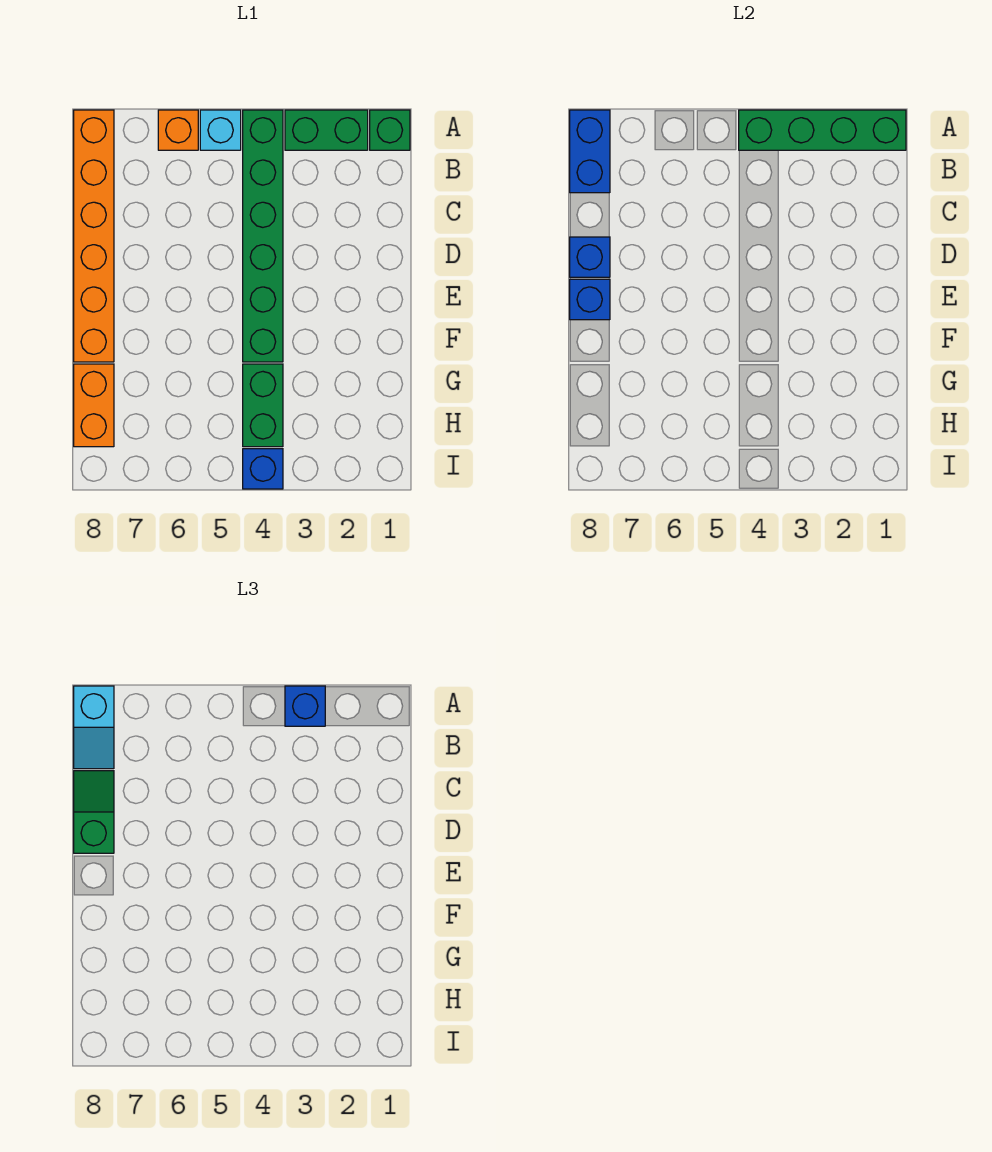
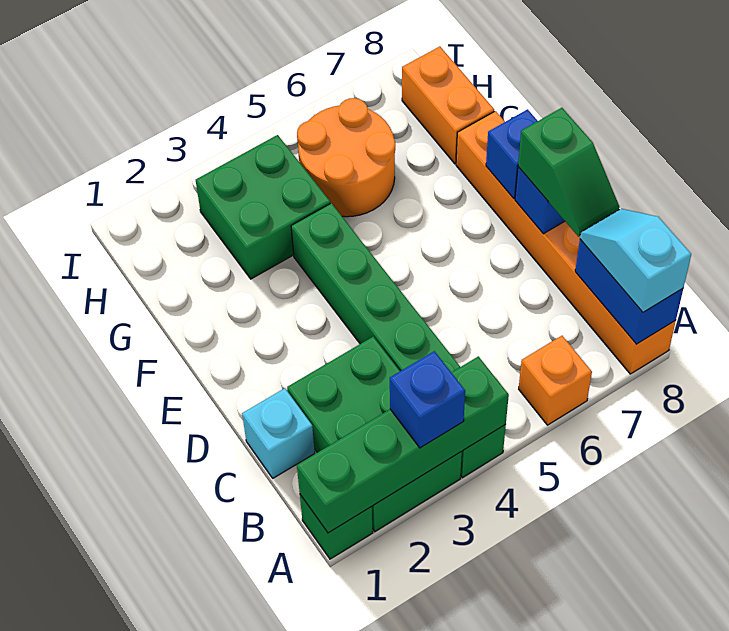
green brick A2:A3 level 1 -> green brick A2:C3 level 1
cyan brick A5 level 1 -> cyan brick C1 level 1
green brick G4:H4 level 1 -> green brick G3:H4 level 1
none -> orange round brick G5:H6 level 1
blue brick I4 level 1 -> none

